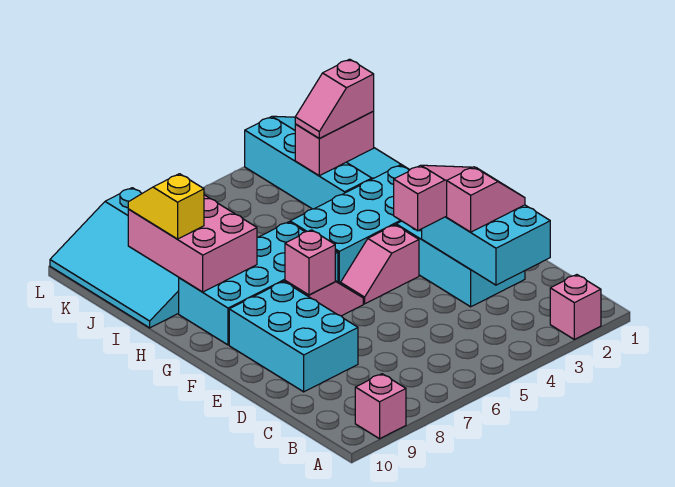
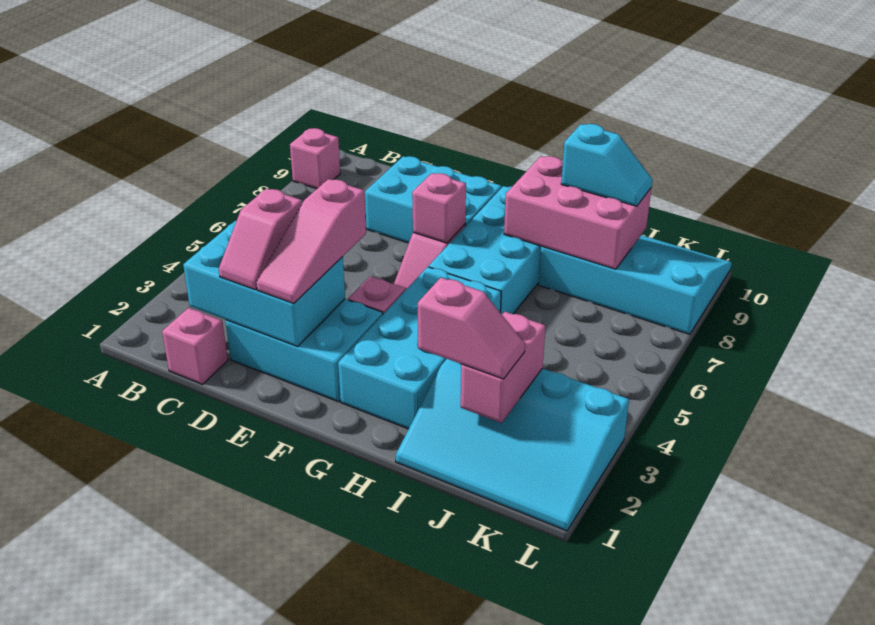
pink brick A2 level 1 -> pink brick C1 level 1
yellow slope I9:J9 level 3 top I -> cyan slope I9:J9 level 3 top I
pink slope J2:J3 level 3 top 2 -> pink slope I2:J2 level 3 top I

